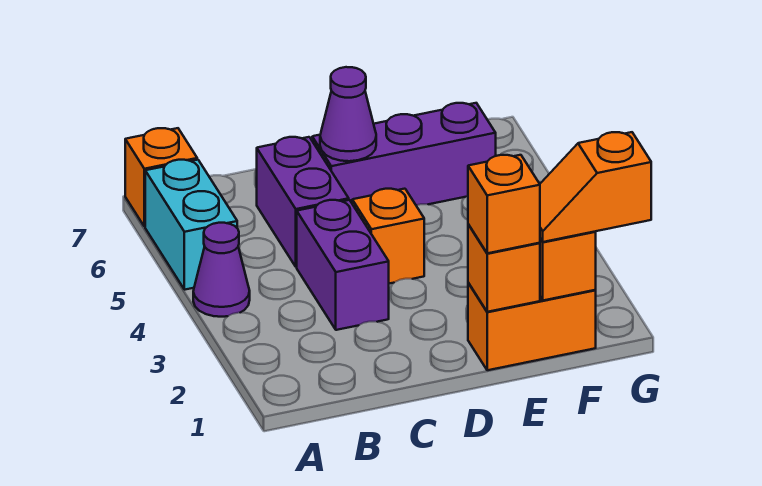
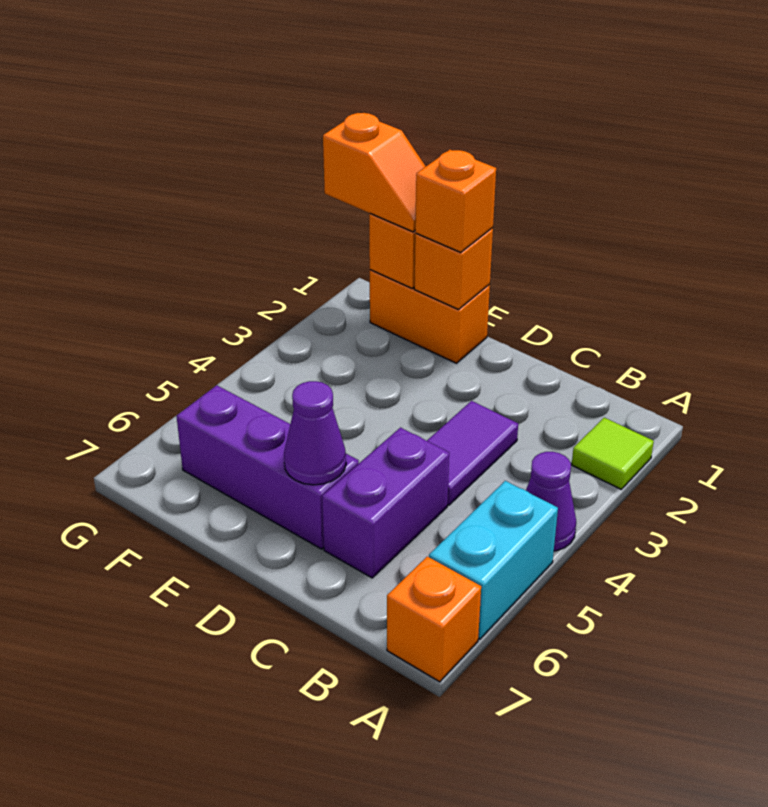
none -> lime tile A2 level 1
purple brick C3:C4 level 1 -> purple tile C3:C4 level 1
orange brick D4 level 1 -> none

